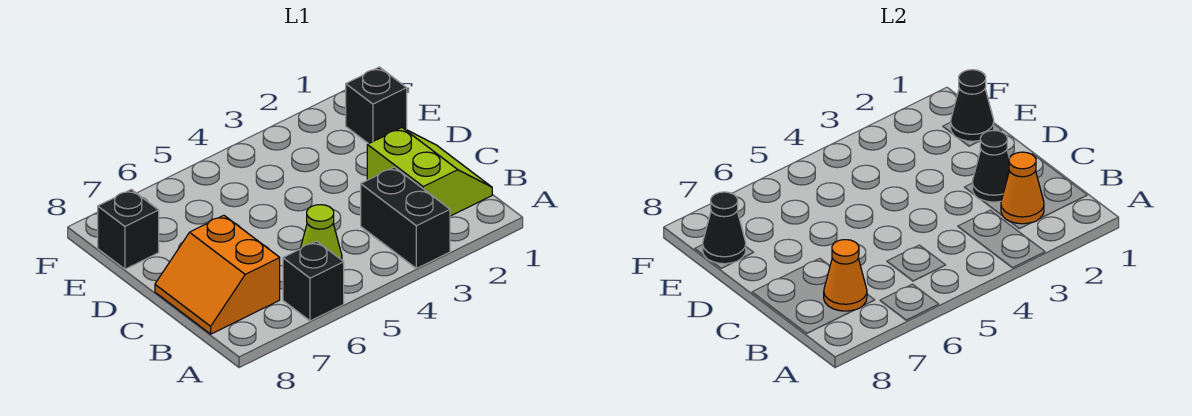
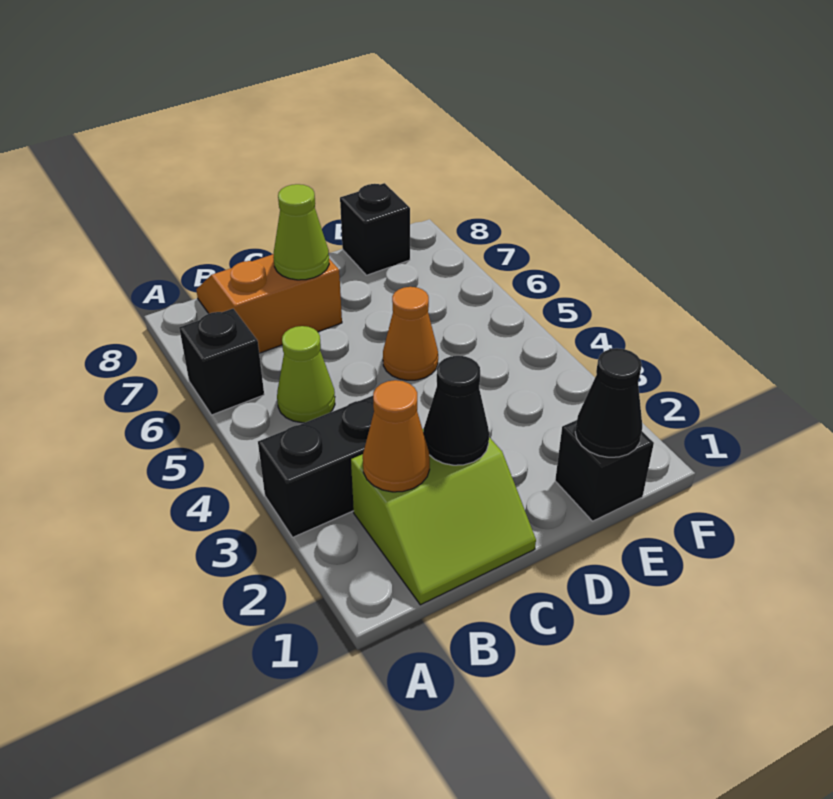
orange cone B7 level 2 -> orange cone D5 level 1
none -> lime cone C7 level 2
black cone E8 level 2 -> none

